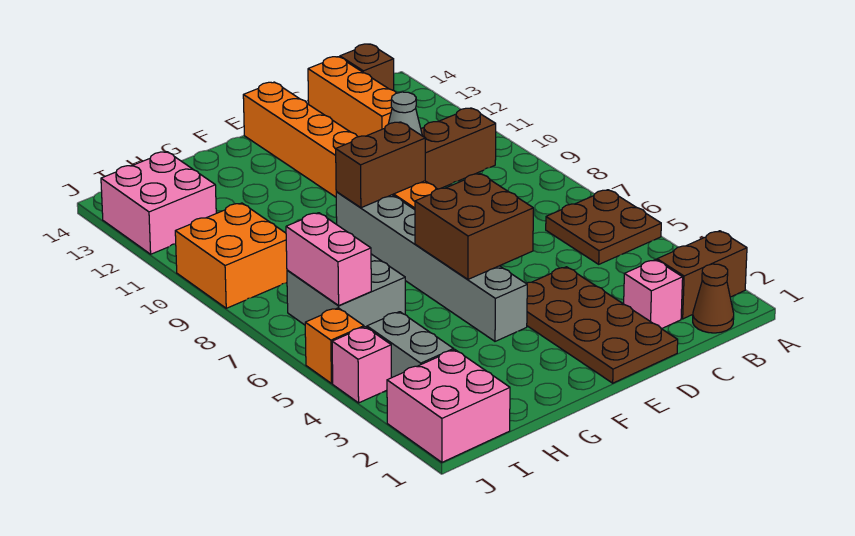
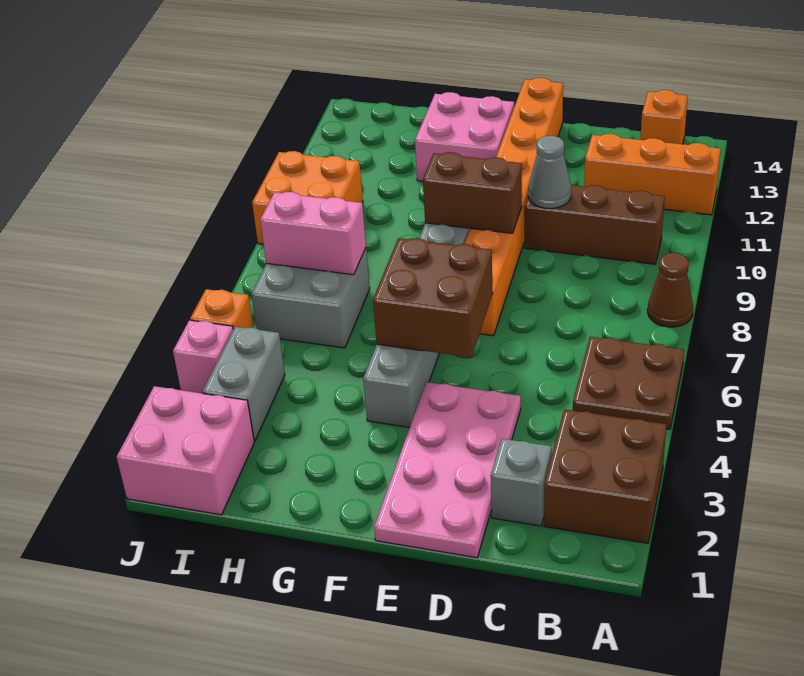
brown brick A2:B2 level 1 -> brown brick A2:B3 level 1
brown cone B1 level 1 -> brown cone A8 level 1
brown brick B14 level 1 -> orange brick B14 level 1
pink brick C2 level 1 -> grey brick C2 level 1
orange brick C12:C14 level 1 -> orange brick A12:C12 level 1
brown plate D1:E4 level 1 -> pink plate D1:E4 level 1
pink brick I6:I7 level 2 -> pink brick H7:I7 level 2
pink brick I12:J13 level 1 -> pink brick F12:G13 level 1

